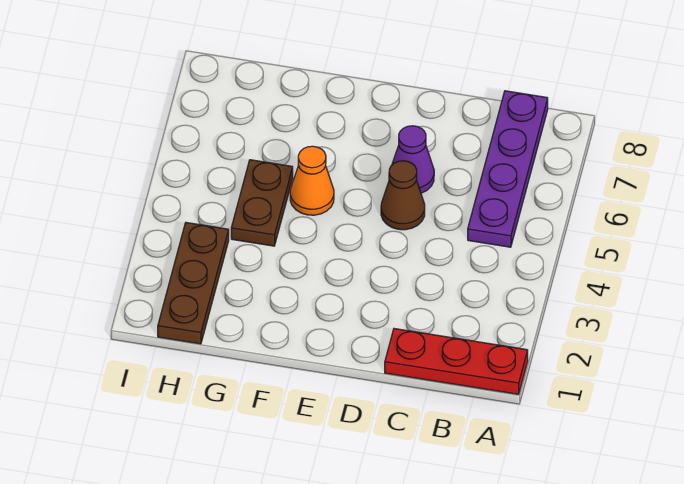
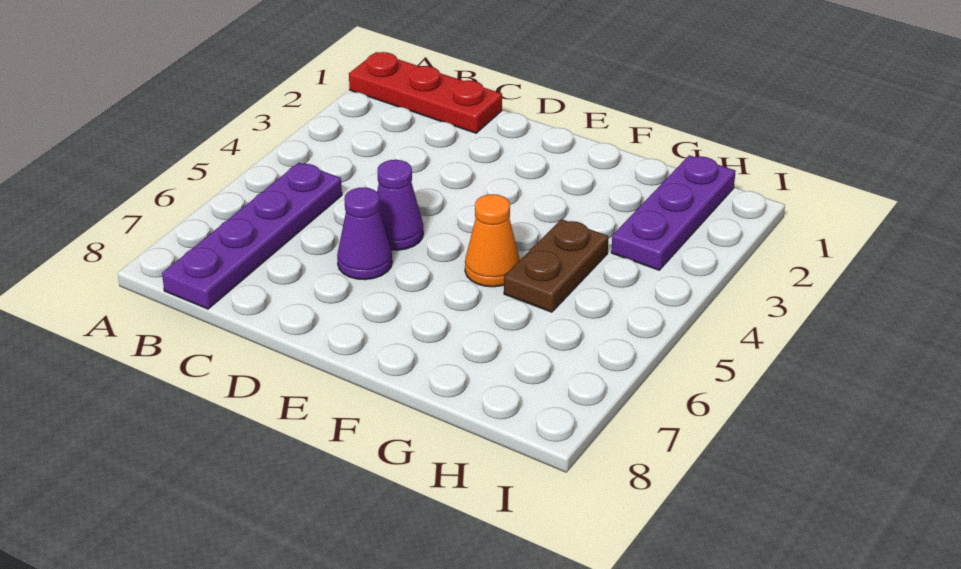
brown cone D5 level 1 -> purple cone D5 level 1
brown plate H1:H3 level 1 -> purple plate H1:H3 level 1

